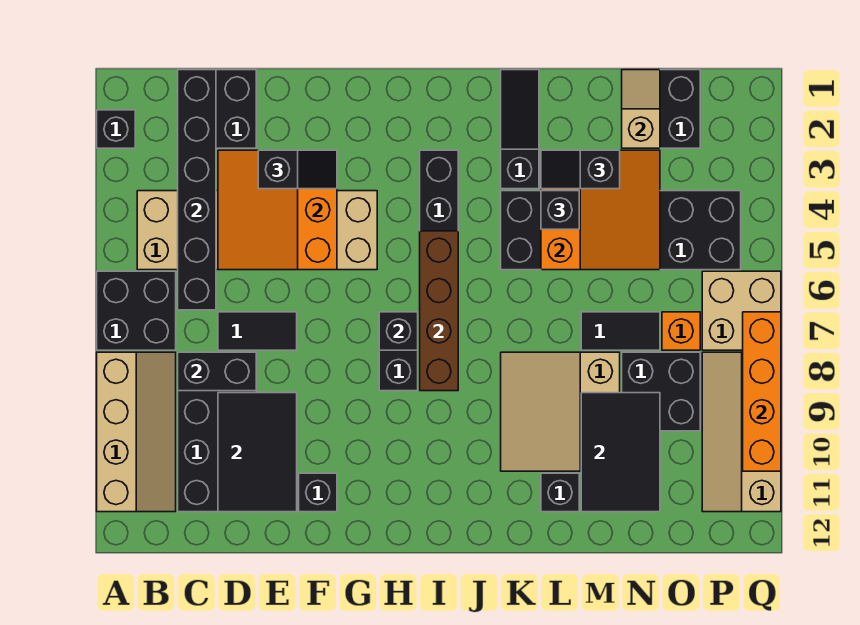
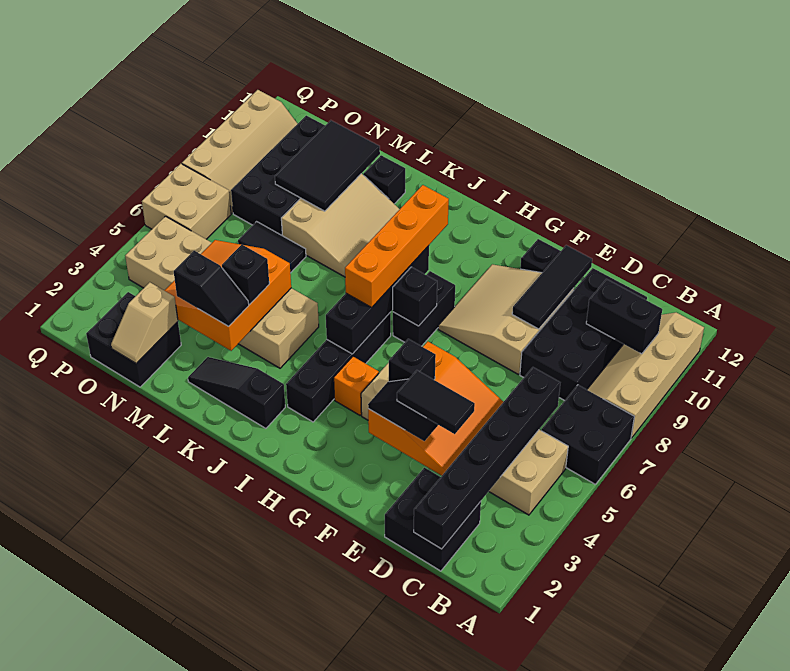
black brick A2 level 1 -> black brick F4 level 3
black brick C8:D8 level 2 -> black brick B10:C10 level 2
black tile D7:E7 level 1 -> black tile D3:E3 level 4
black tile D9:E11 level 2 -> black tile E9:E11 level 2
none -> tan slope E8:G10 level 1 top E
brown brick I5:I8 level 2 -> black brick I5:I8 level 2
black slope K1:K3 level 1 top 3 -> black slope J2:L2 level 1 top J
black brick K4:P5 level 1 -> tan brick K4:P5 level 1
black brick N8:O9 level 1 -> black brick N8:O11 level 1
orange brick O7 level 1 -> orange brick H4 level 1
orange brick Q7:Q10 level 2 -> orange brick I6:I9 level 3

